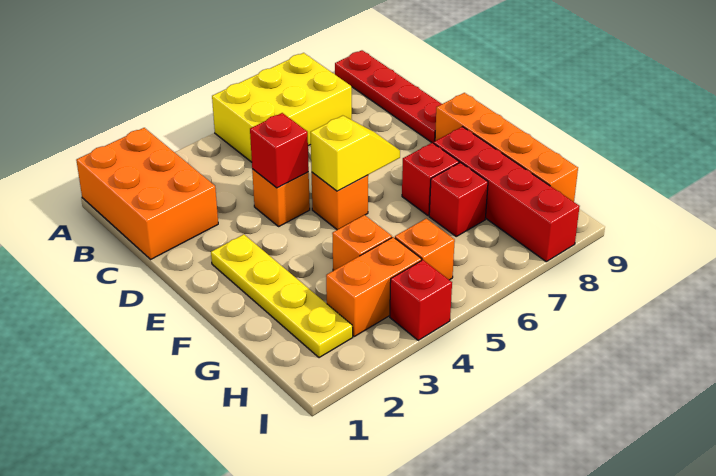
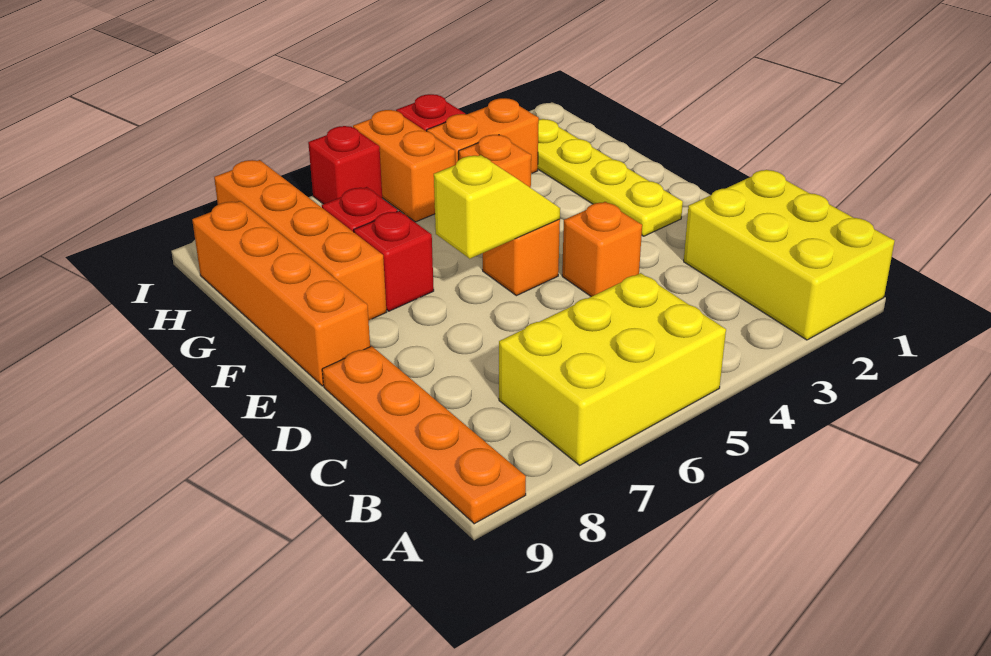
orange brick A1:C2 level 1 -> yellow brick A1:C2 level 1
red plate A9:D9 level 1 -> orange plate A9:D9 level 1
red brick D4 level 2 -> red brick I6 level 1
yellow slope E5:E6 level 2 top 5 -> yellow slope E5:E6 level 2 top 6
red brick F8:I8 level 1 -> orange brick F8:I8 level 1
orange brick H5 level 1 -> orange brick H5:I5 level 1

